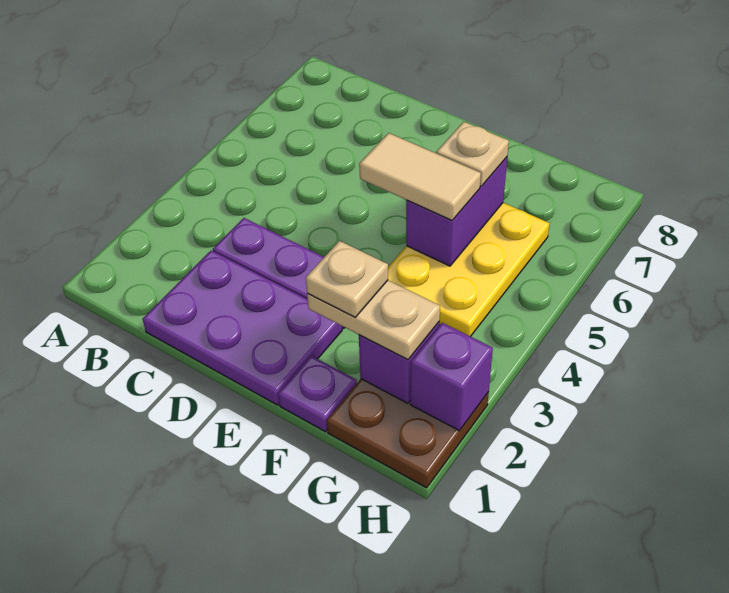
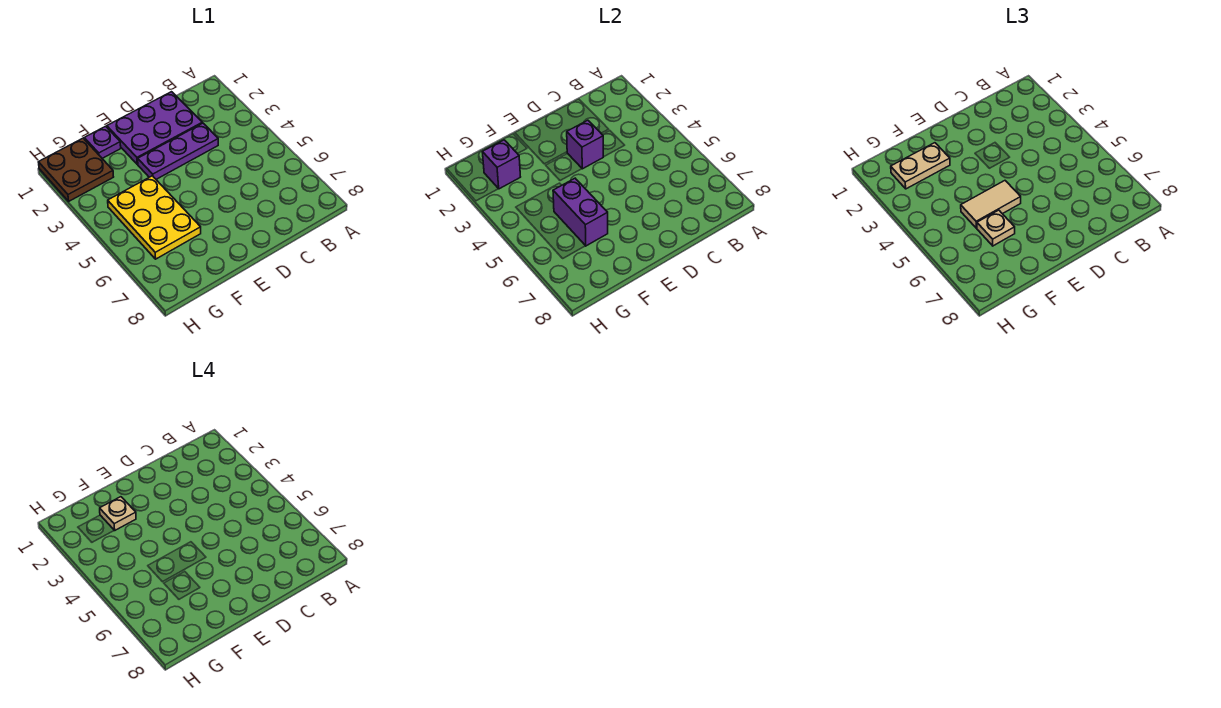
purple brick H2 level 2 -> purple brick D3 level 2

